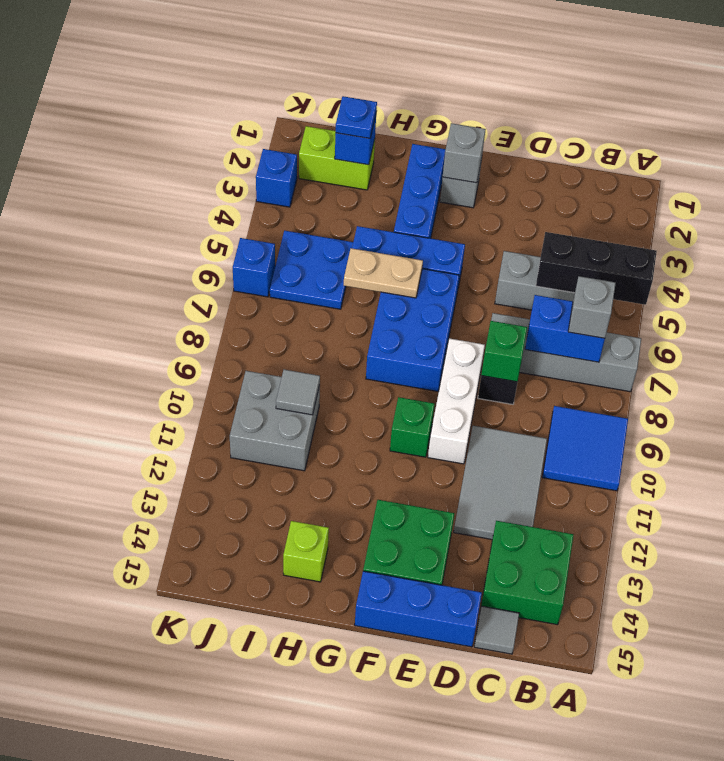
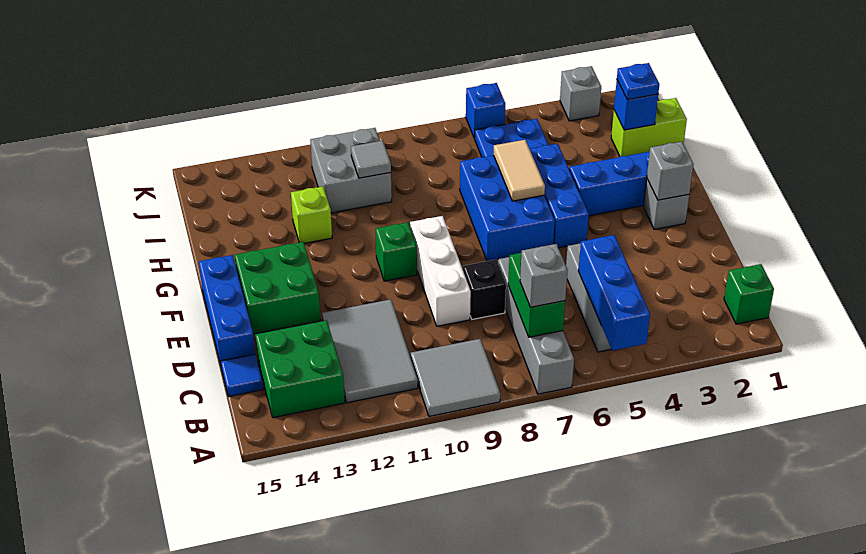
black brick A5:C5 level 2 -> blue brick A5:C5 level 2
blue tile A9:B10 level 1 -> grey tile A9:B10 level 1
blue brick B7:C7 level 2 -> green brick B7:C7 level 2
grey tile C10:D12 level 1 -> grey tile B11:D12 level 1
grey tile C15 level 1 -> blue tile C15 level 1
green brick D8 level 2 -> green brick B1 level 1
white brick E8:E10 level 1 -> white brick D9:F9 level 1
blue brick F6:G8 level 1 -> blue brick F6:H7 level 1
tan plate G6:H6 level 2 -> tan tile G6:H6 level 2
lime brick H14 level 1 -> lime brick H12 level 1
lime brick I2:J2 level 1 -> lime brick I1:I2 level 1
blue brick K3 level 1 -> grey brick K3 level 1

